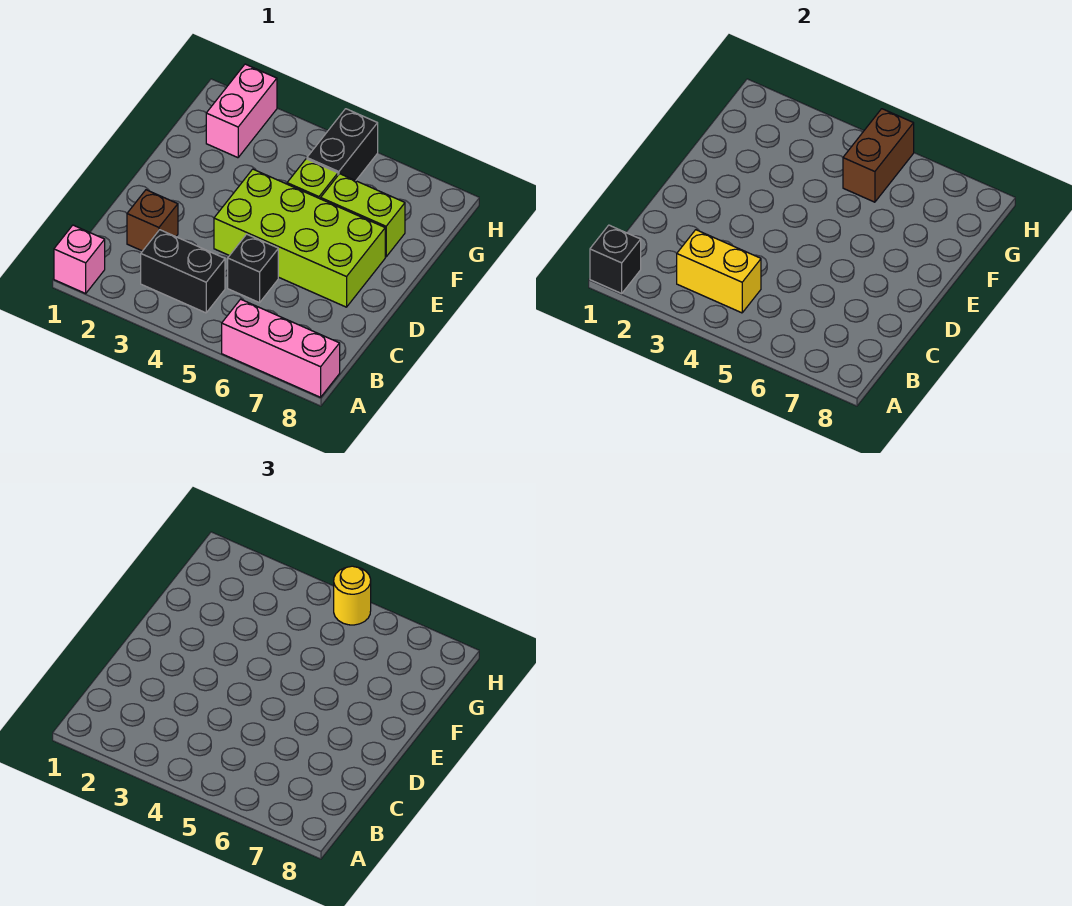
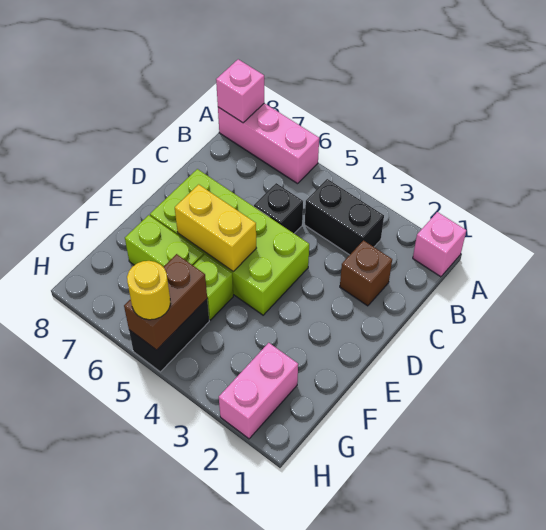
black brick A1 level 2 -> none
none -> pink brick A8 level 2
yellow brick B3:B4 level 2 -> yellow brick E5:E6 level 2

